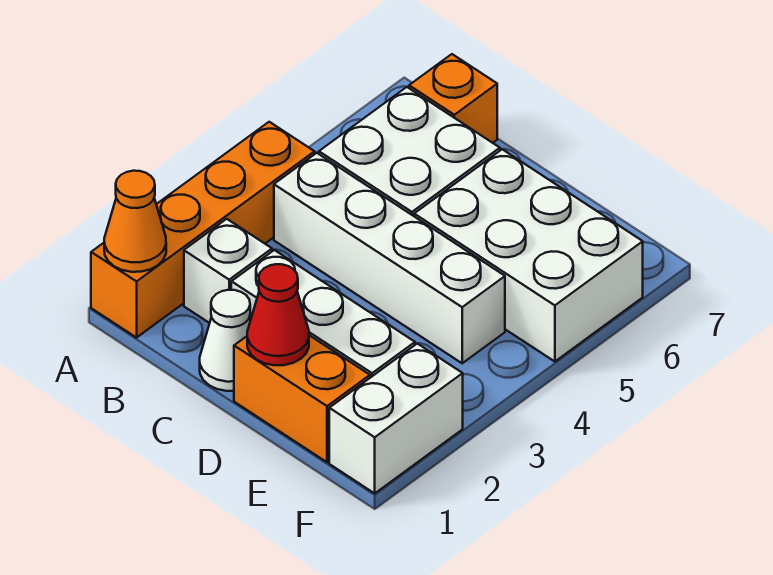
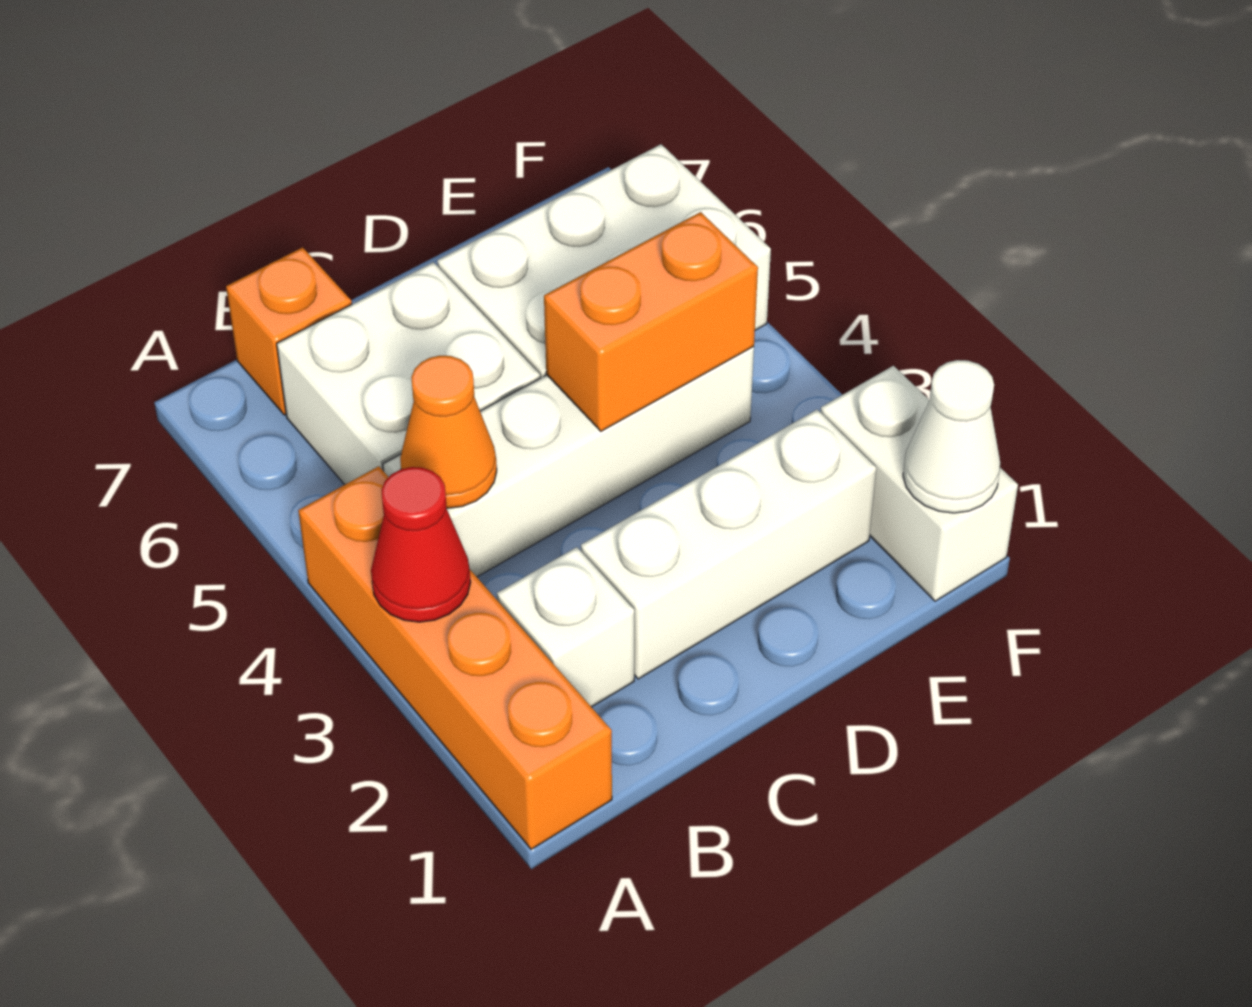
orange cone A1 level 2 -> orange cone B4 level 2
white cone C1 level 1 -> white cone F1 level 2
orange brick D1:E1 level 1 -> orange brick D4:E4 level 2
red cone D1 level 2 -> red cone A3 level 2

